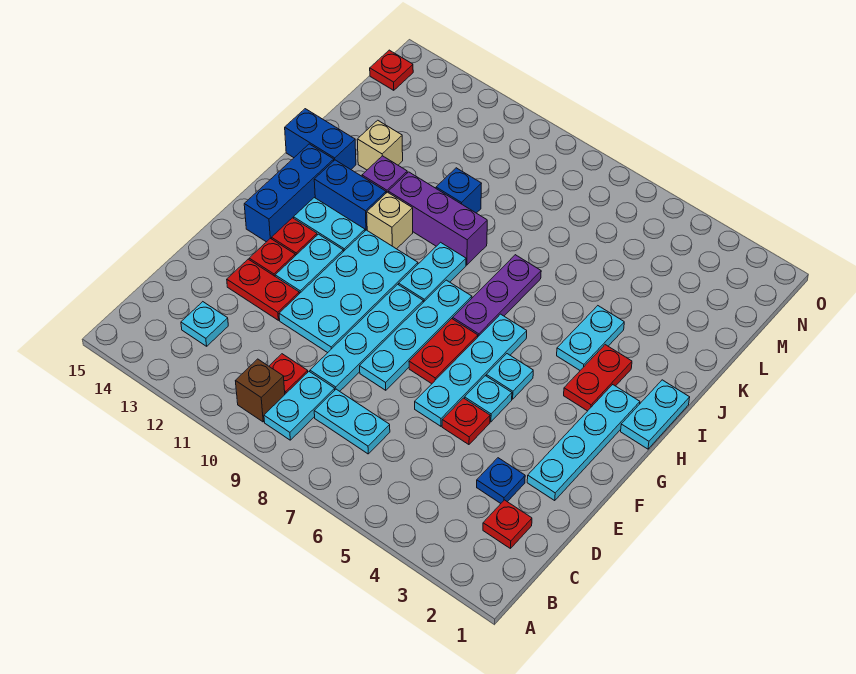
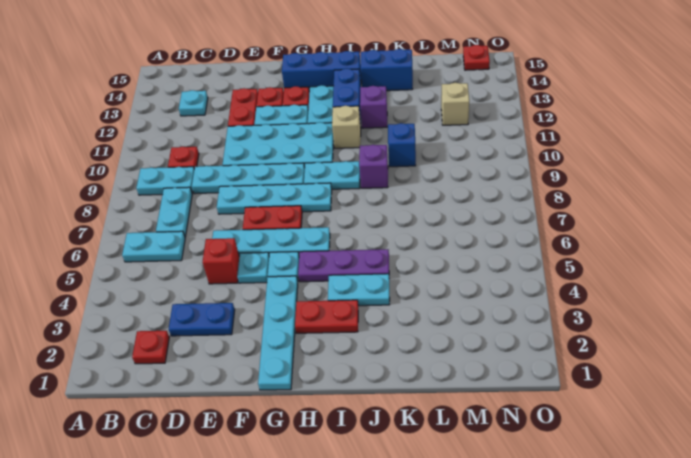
brown brick B10 level 1 -> none
blue plate D3 level 1 -> blue plate D3:E3 level 1
cyan plate E2:H2 level 1 -> cyan plate G1:G4 level 1
red plate E5 level 1 -> red brick E5 level 1
cyan plate H1:I1 level 1 -> cyan plate B6:C6 level 1
purple plate H7:J7 level 1 -> purple plate H5:J5 level 1
purple brick J9:J11 level 1 -> purple brick J9 level 1
blue brick J14:J15 level 1 -> blue brick J14:K14 level 1
tan brick K13 level 1 -> tan brick M12 level 1

